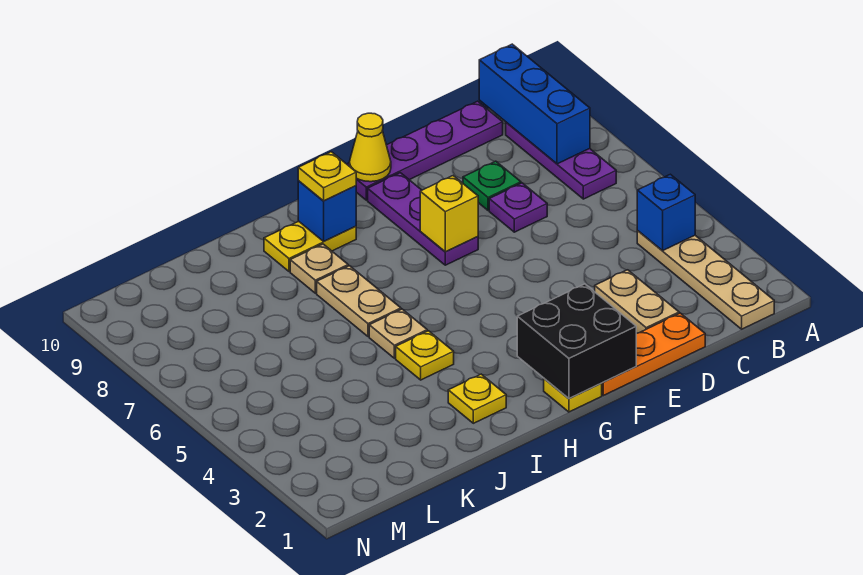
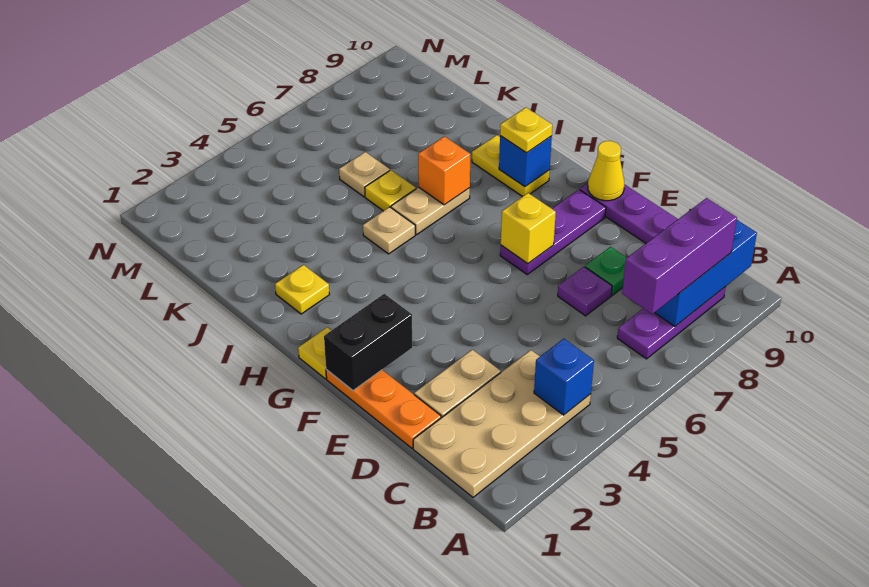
tan plate B1:B4 level 1 -> tan plate B1:C4 level 1
none -> purple brick B7:B9 level 3
black brick F1:G2 level 2 -> black brick F1:F2 level 2
yellow plate I4 level 1 -> yellow plate J6 level 1
none -> orange brick I7 level 2
tan plate I8 level 1 -> tan plate K6 level 1

